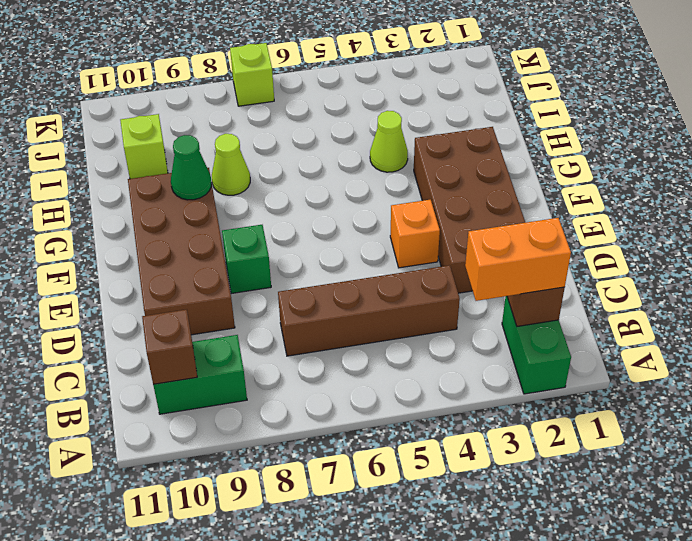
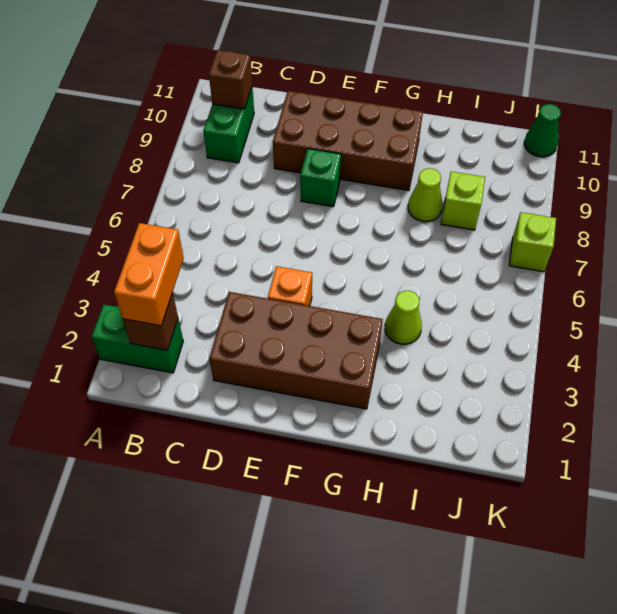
brown brick C4:C7 level 1 -> none
green cone G9 level 2 -> green cone K11 level 1
lime brick I10 level 1 -> lime brick I8 level 1

